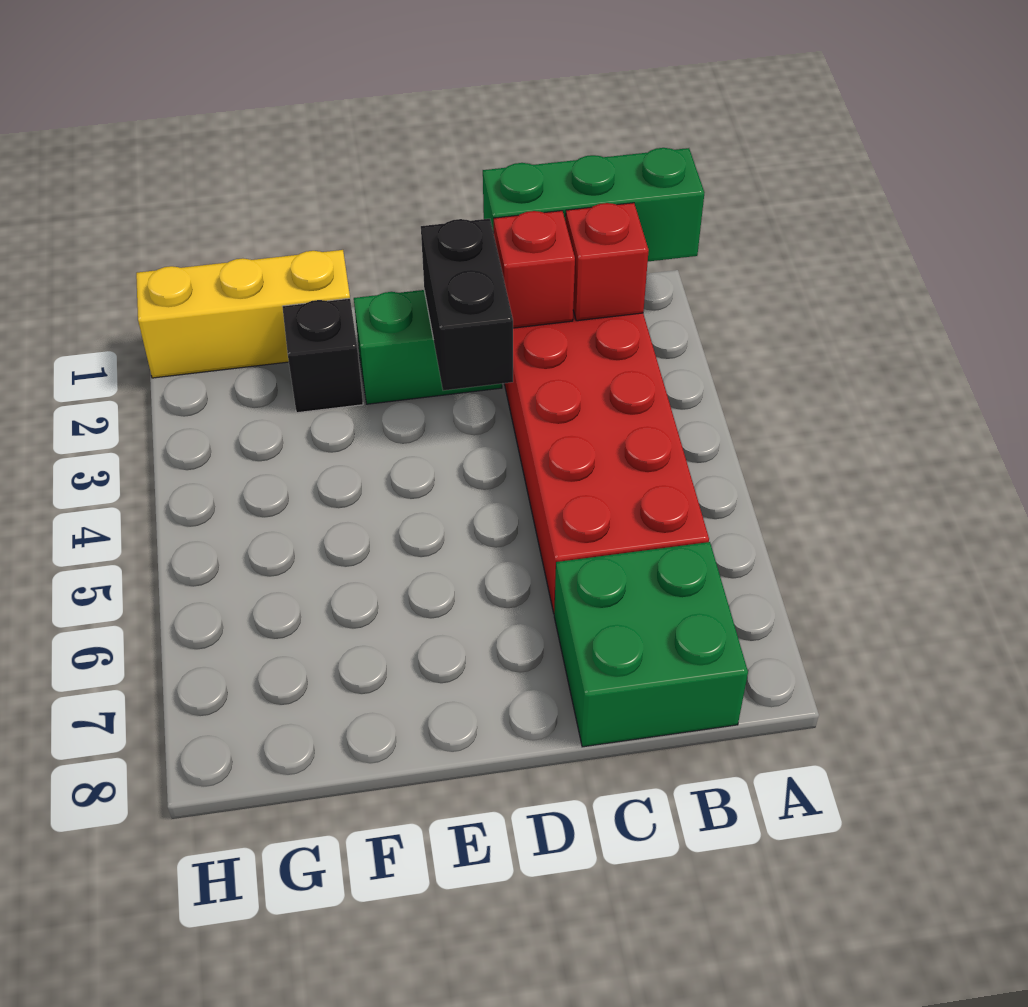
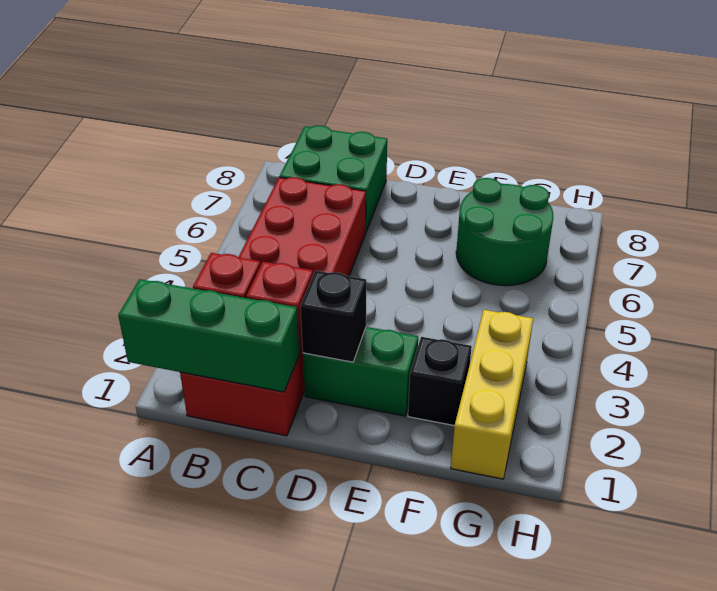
black brick D2:D3 level 2 -> black brick D2 level 2
yellow brick F1:H1 level 1 -> yellow brick G1:G3 level 1
none -> green round brick F6:G7 level 1

